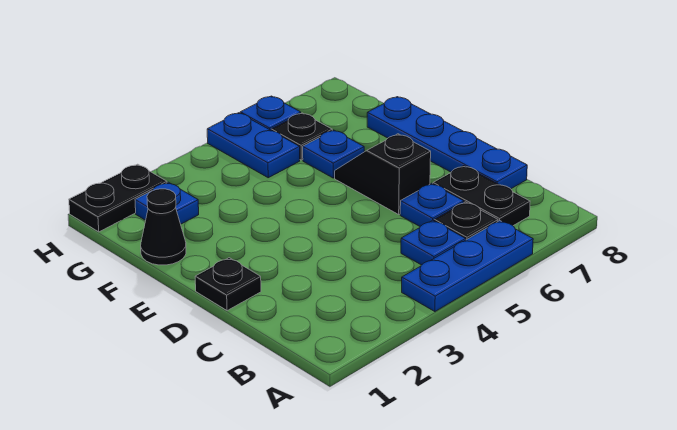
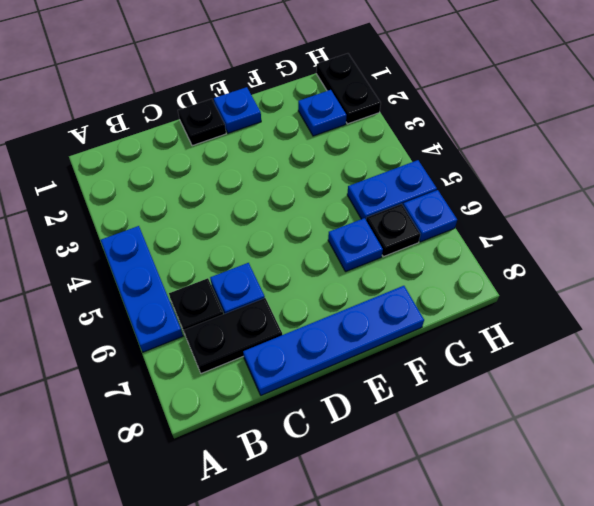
blue plate B5 level 1 -> blue plate E1 level 1
black slope D6:E6 level 1 top D -> none
black cone F1 level 1 -> none

